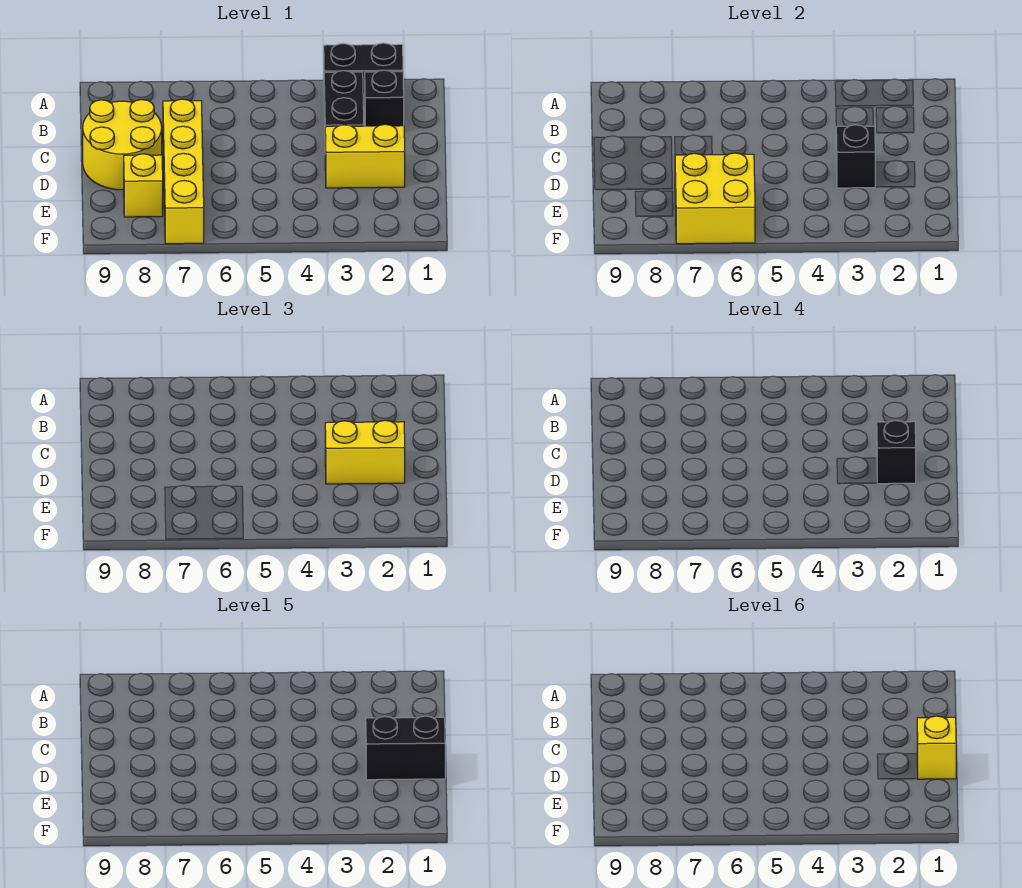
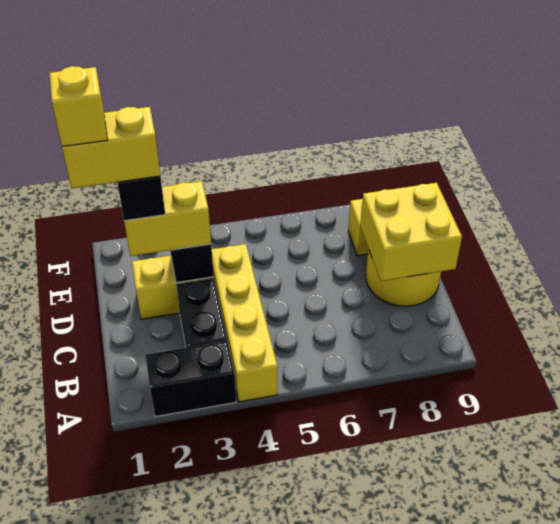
black brick B2 level 1 -> none
yellow brick C7:F7 level 1 -> yellow brick A4:D4 level 1
black brick D1:D2 level 5 -> yellow brick D1:D2 level 5
yellow brick E6:F7 level 2 -> yellow brick C8:D9 level 2

